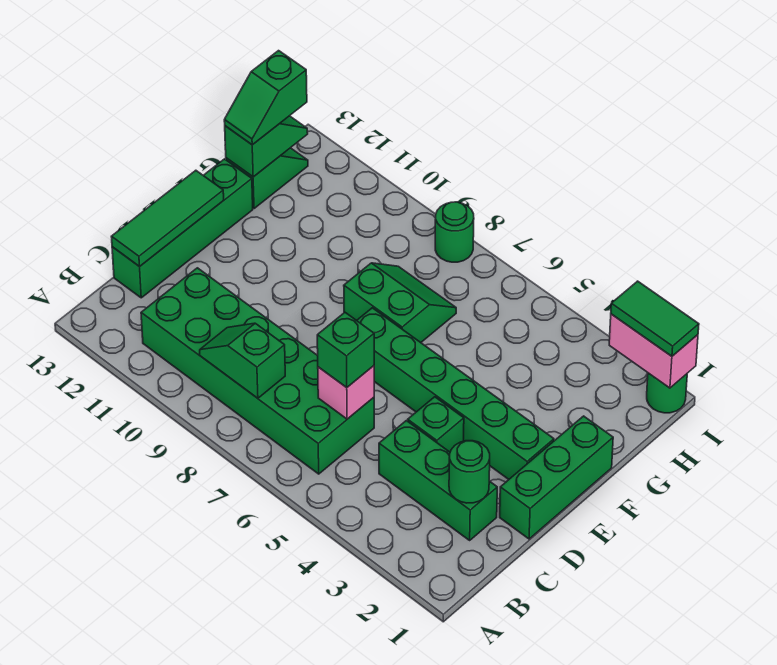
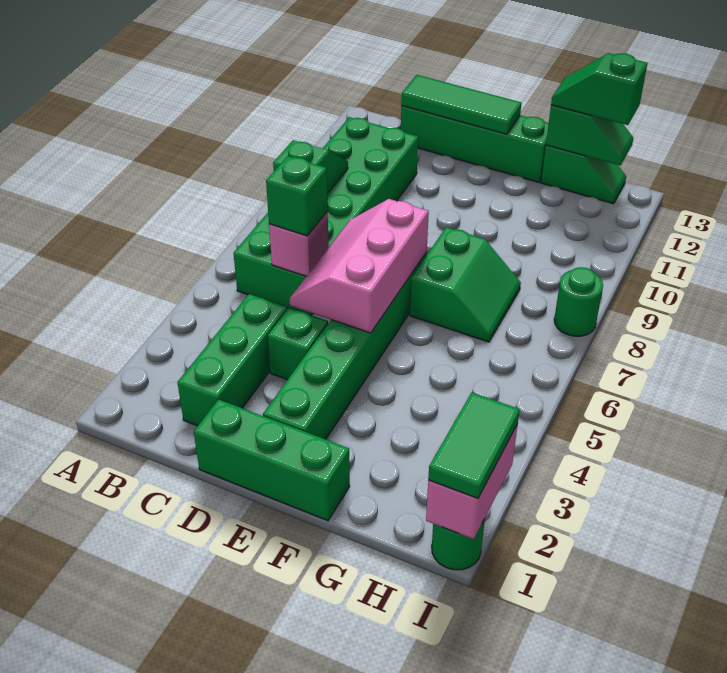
green round brick C2 level 2 -> none
none -> pink slope D5:E7 level 2 top E

